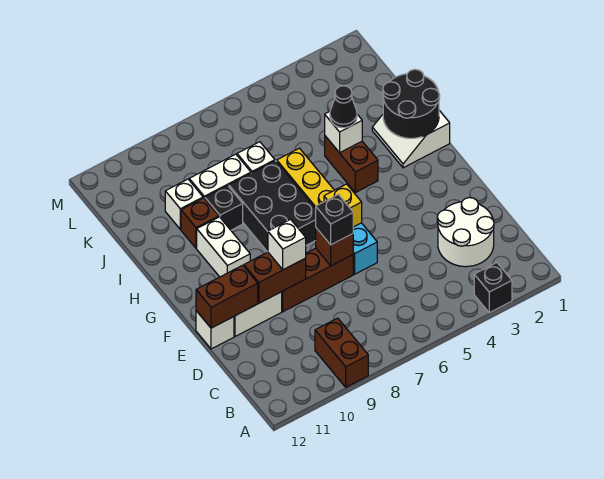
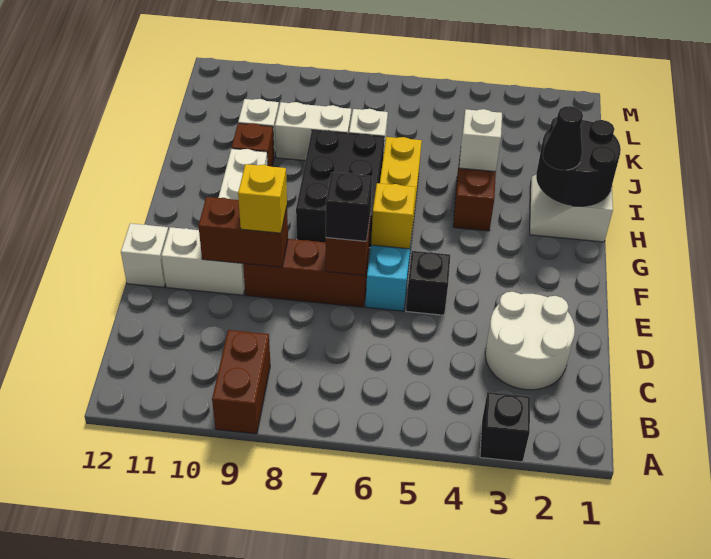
white brick E9 level 3 -> yellow brick E9 level 3
brown brick E11:E12 level 2 -> none
black cone I4 level 3 -> black cone H2 level 3
black brick I9 level 1 -> black brick E5 level 1

